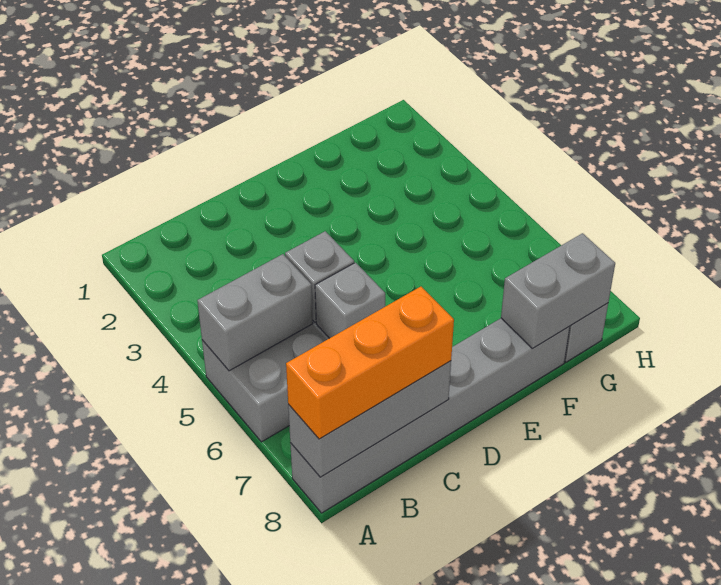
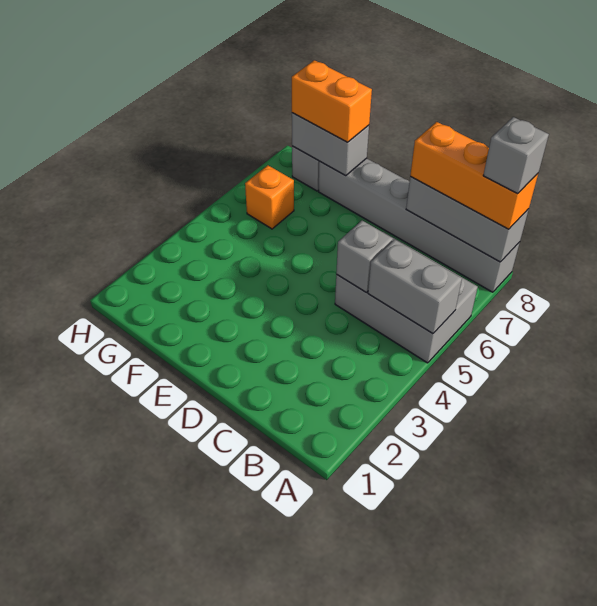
grey brick C6 level 2 -> grey brick A8 level 4
none -> orange brick F8:G8 level 3
none -> orange brick G6 level 1

